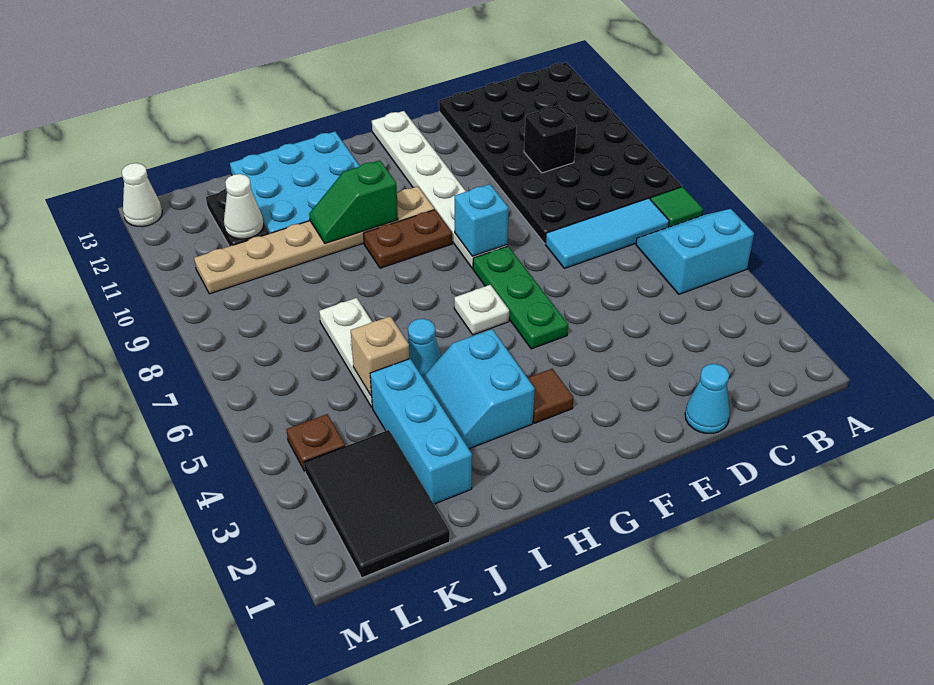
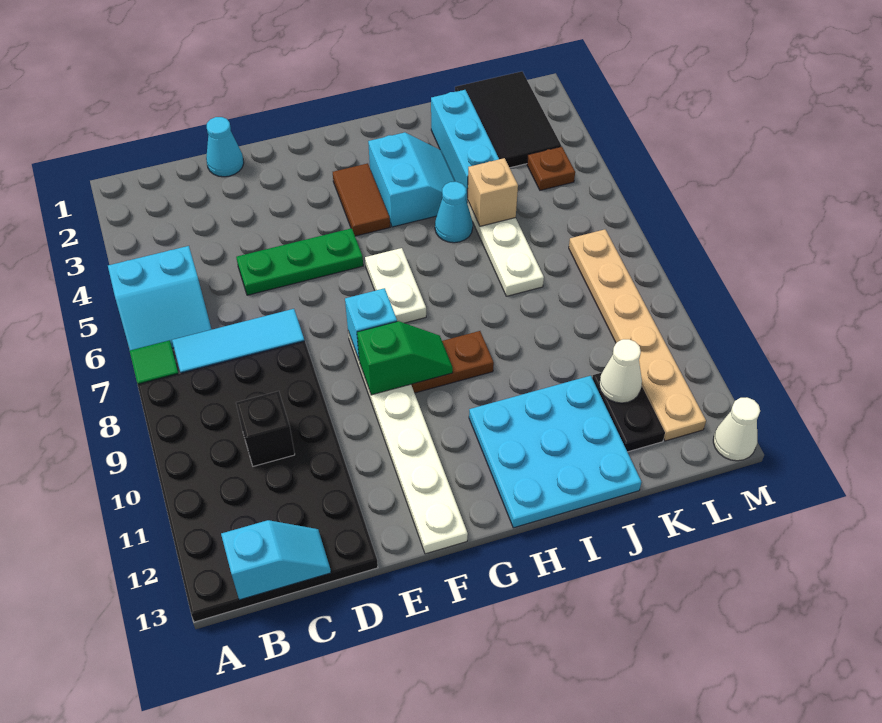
none -> cyan slope B13:C13 level 2 top B
green plate F5:F7 level 1 -> green plate D5:F5 level 1
brown tile G3 level 1 -> brown tile G3:G4 level 1
white plate G6 level 1 -> white plate G6:G7 level 1
tan plate G10:L10 level 1 -> tan plate L7:L12 level 1
green slope H10:I10 level 2 top H -> green slope F9:G9 level 2 top F

